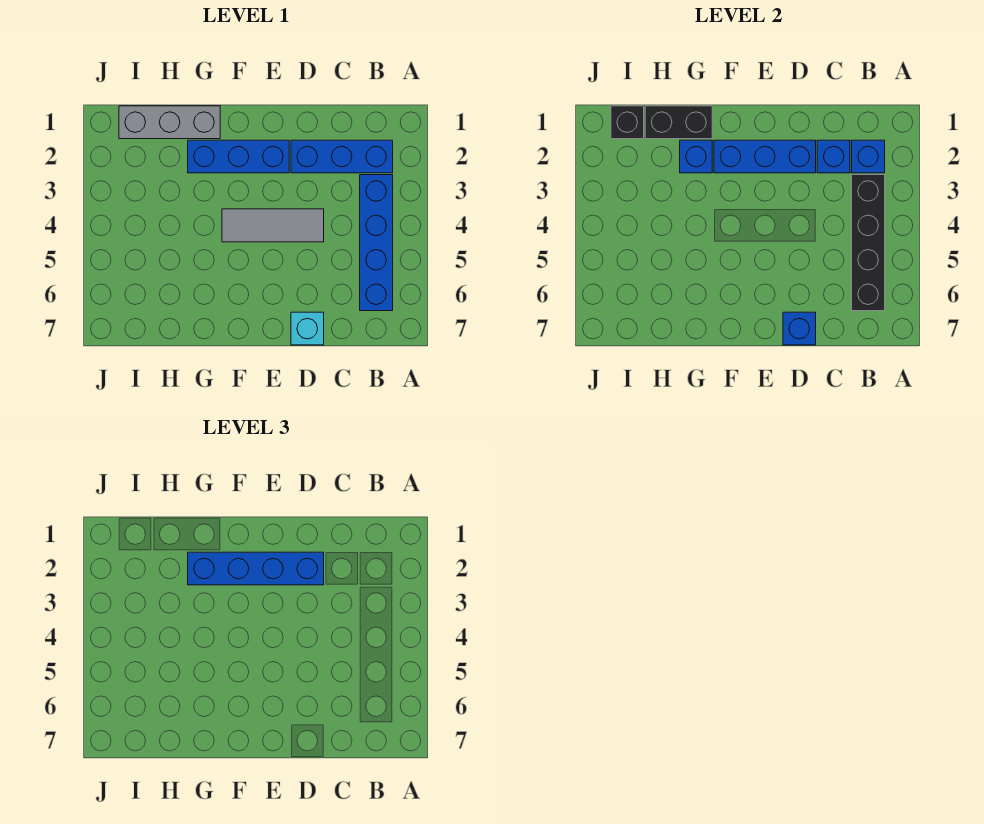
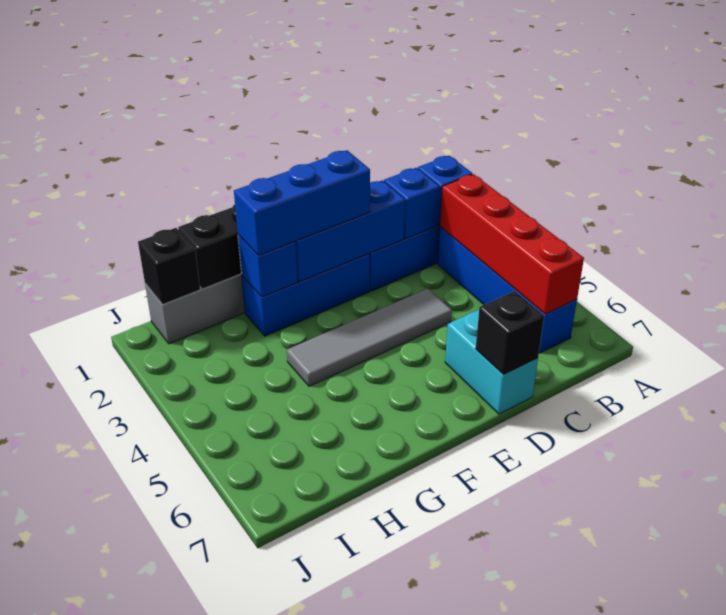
black brick B3:B6 level 2 -> red brick B3:B6 level 2
blue brick D2:G2 level 3 -> blue brick E2:G2 level 3
grey tile D4:F4 level 1 -> grey tile D4:G4 level 1
cyan brick D7 level 1 -> cyan brick D6:D7 level 1
blue brick D7 level 2 -> black brick D7 level 2

